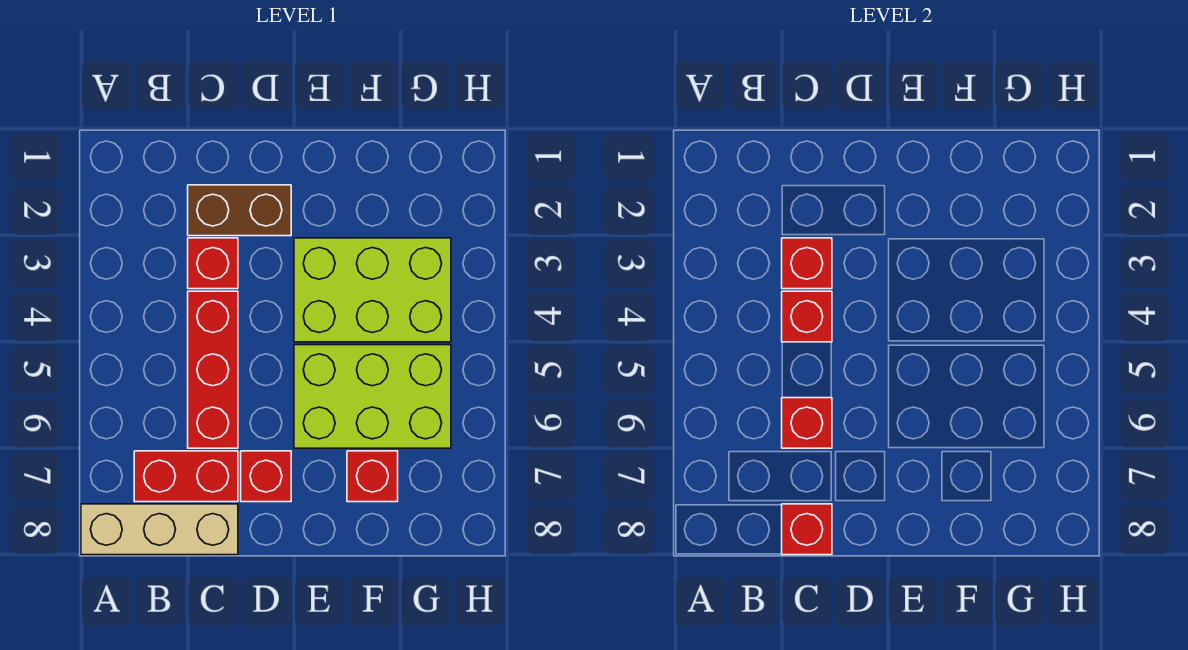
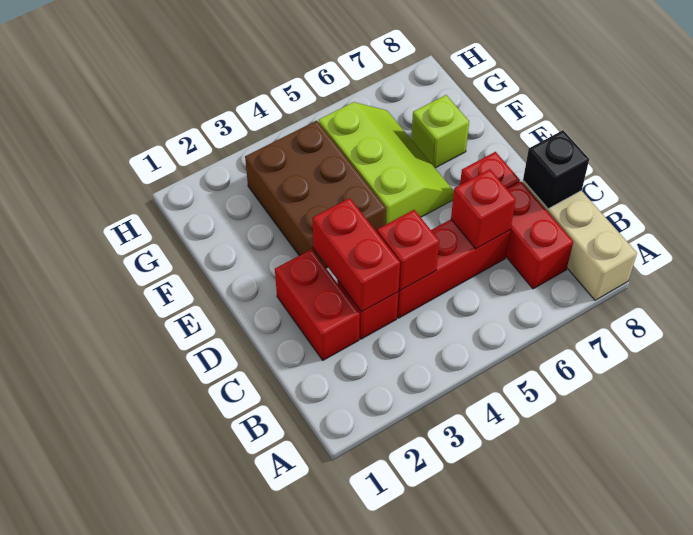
brown brick C2:D2 level 1 -> red brick C2:D2 level 1
red brick C3 level 2 -> red brick C3:D3 level 2
red brick C8 level 2 -> black brick C8 level 2
lime brick E3:G4 level 1 -> brown brick E3:G4 level 1
lime brick E5:G6 level 1 -> lime slope E5:G6 level 1 top 5
red brick F7 level 1 -> lime brick F7 level 1

